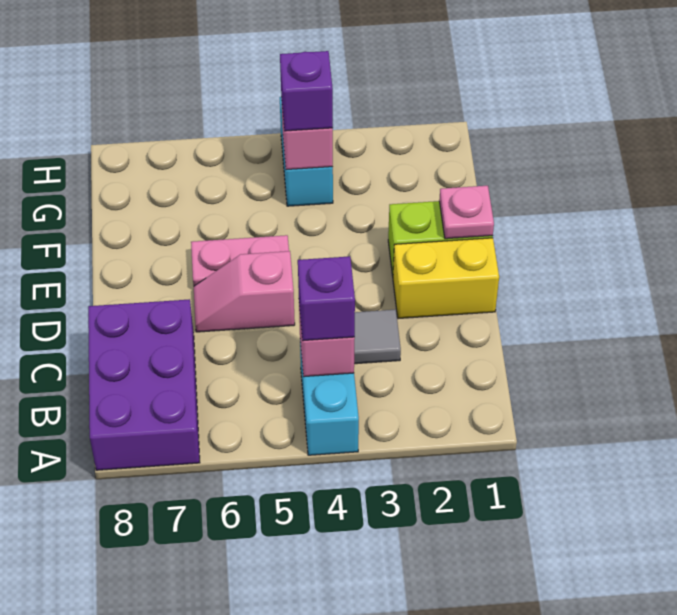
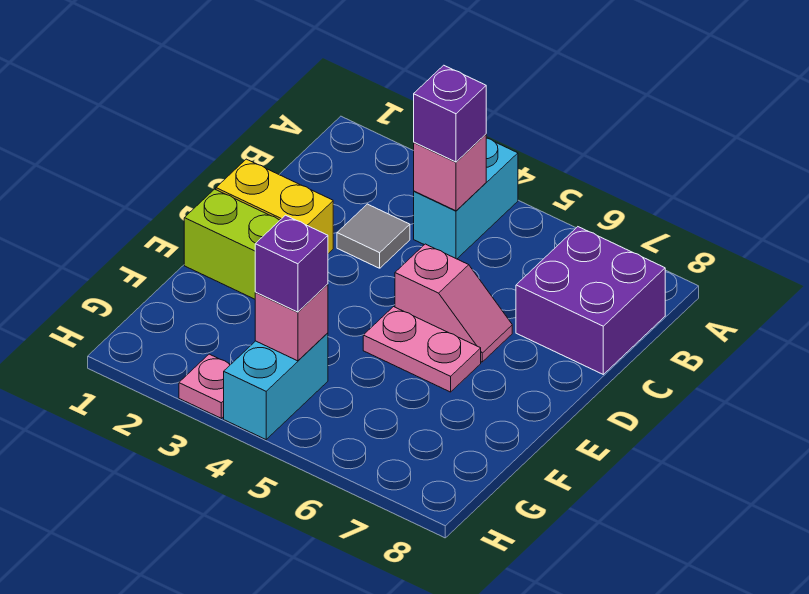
purple brick A7:C8 level 1 -> purple brick B7:C8 level 1
pink plate E1 level 2 -> pink plate H3 level 1

